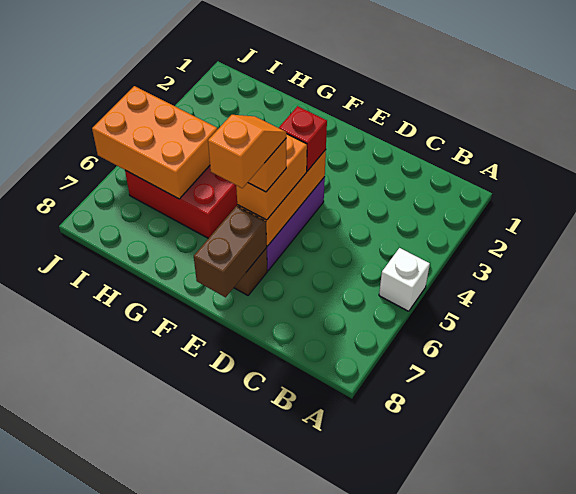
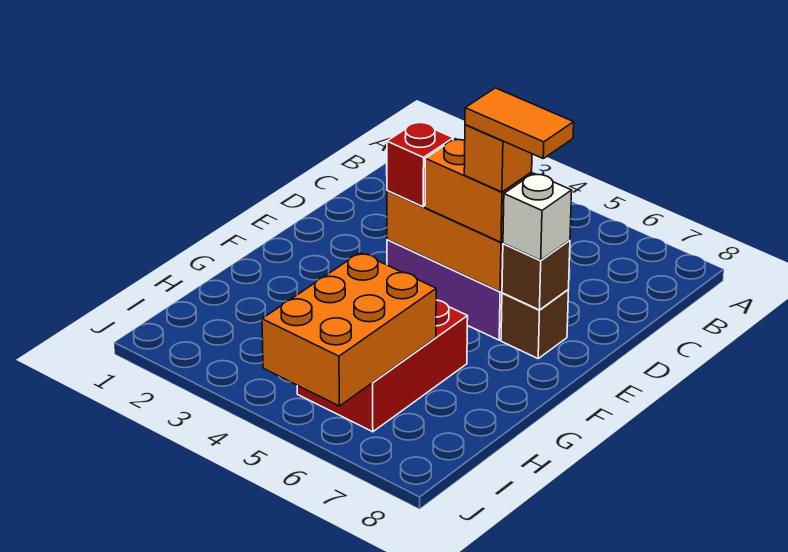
white brick A5 level 1 -> white brick E7 level 3
orange slope E6:E7 level 5 top 7 -> orange tile E6:E7 level 5
brown brick E7:E8 level 2 -> brown brick E7 level 2

